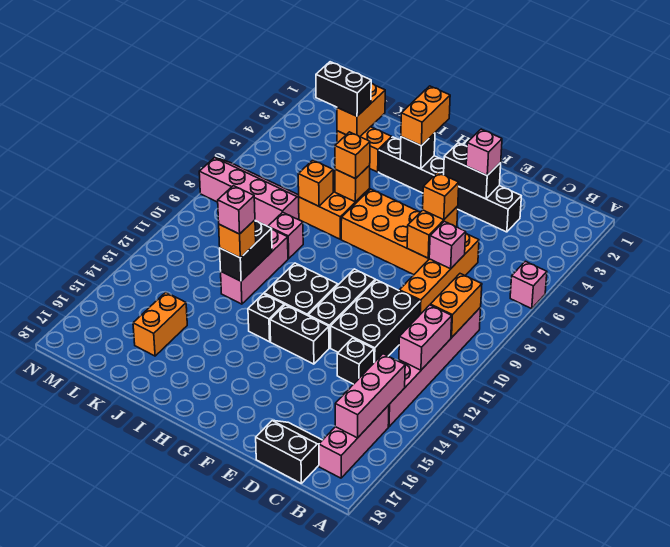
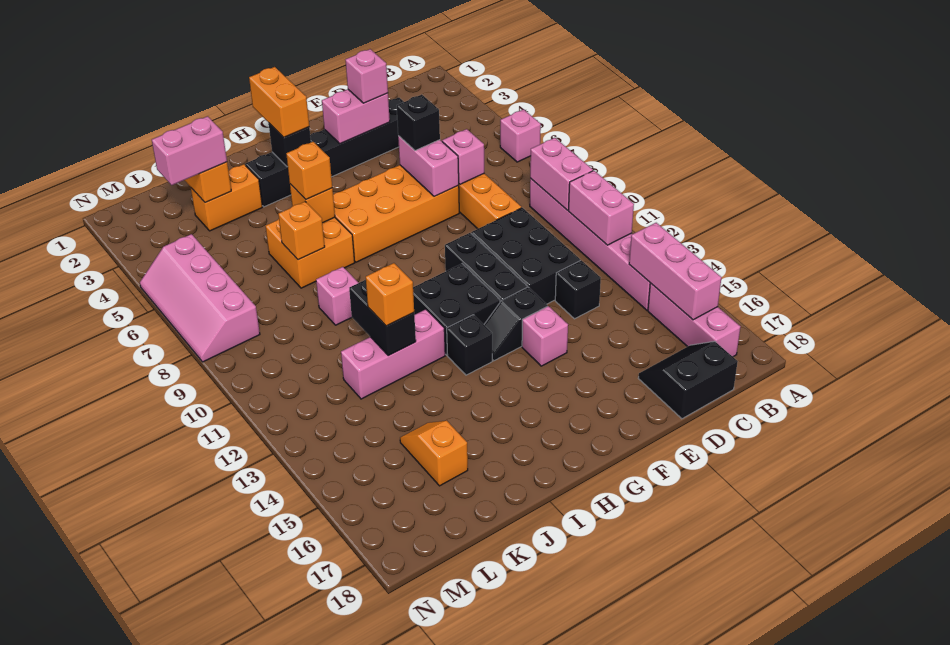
orange brick B9:B10 level 2 -> pink brick B9:B10 level 2
black brick E3:F3 level 2 -> pink brick E3:F3 level 2
orange brick E6:E7 level 2 -> pink brick E6:E7 level 2
orange brick E6 level 3 -> black brick E6 level 3
black brick F13:G13 level 1 -> black slope F13:G13 level 1 top F
pink brick J10:J12 level 1 -> pink brick I12:K12 level 1
pink brick J12 level 4 -> pink brick F14 level 1
black brick K3:L3 level 3 -> pink brick K3:L3 level 3
pink slope K7:N8 level 1 top 8 -> pink slope M5:N8 level 1 top M
orange brick K15:K16 level 1 -> orange slope K15:K16 level 1 top 16

